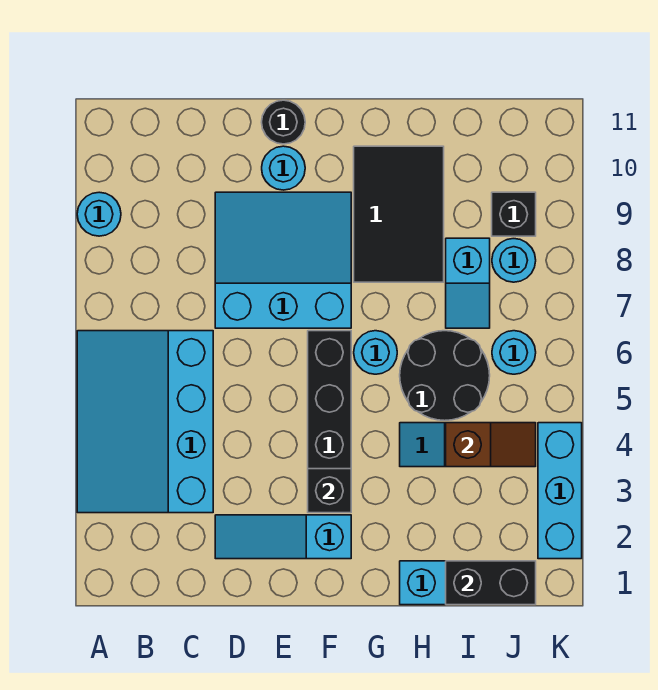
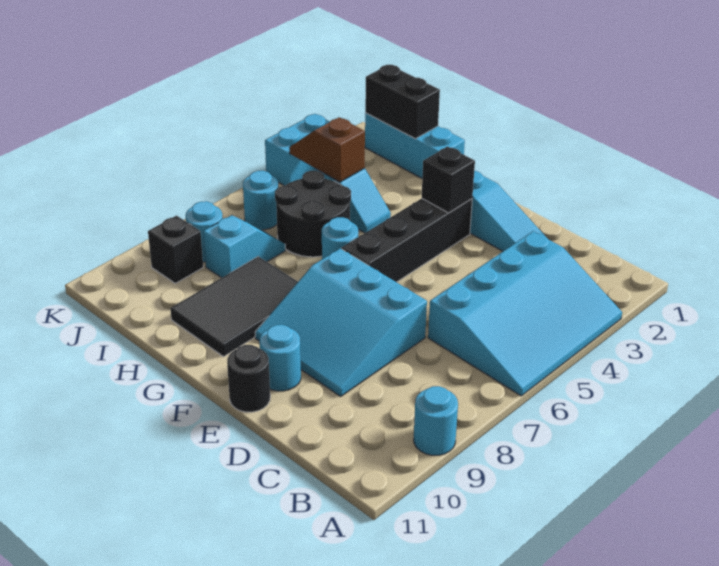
cyan brick K2:K4 level 1 -> cyan brick K3:K4 level 1

